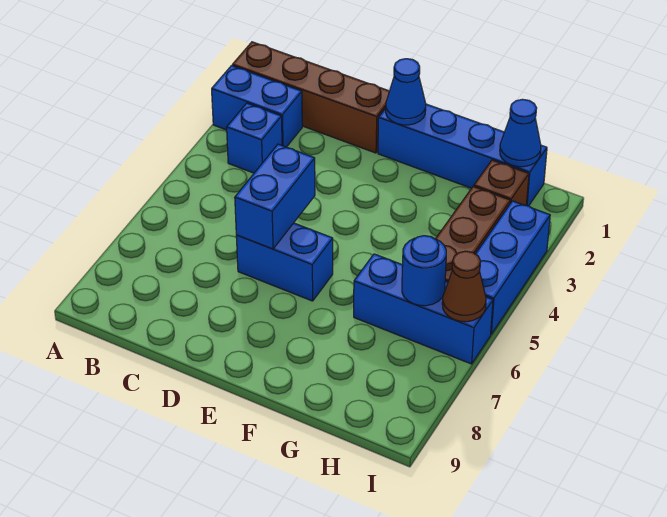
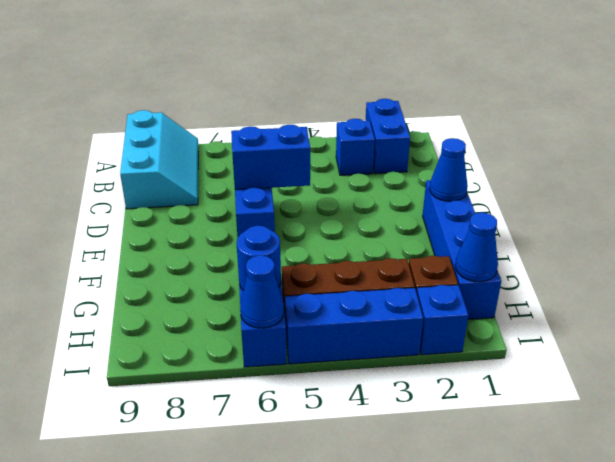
brown brick A1:D1 level 1 -> none
none -> cyan slope A8:C9 level 1 top 9
none -> blue brick I2 level 1
brown cone I6 level 2 -> blue cone I6 level 2

